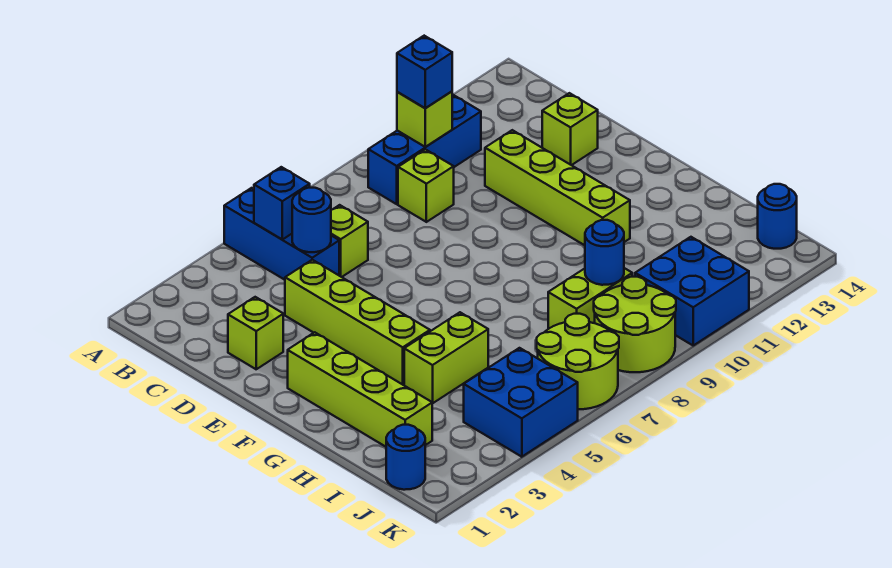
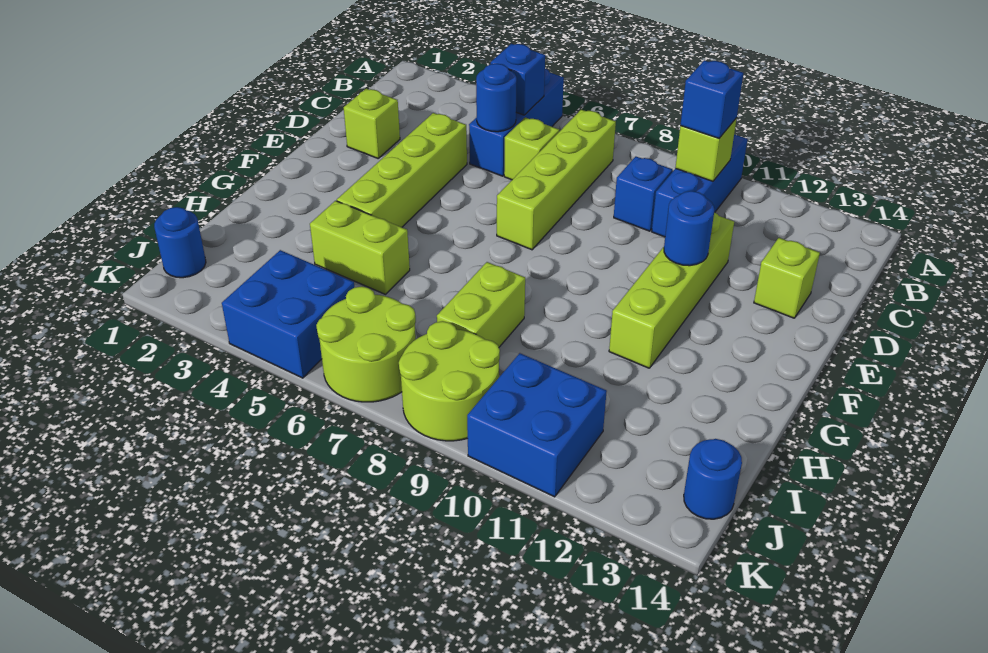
blue brick B9:B11 level 1 -> blue brick A10:C10 level 1
lime brick C9 level 1 -> blue brick C9 level 1
lime brick F2:I2 level 1 -> lime brick B7:E7 level 1
lime brick I8:I9 level 1 -> lime brick H8:I8 level 1
blue round brick I9 level 2 -> blue round brick E11 level 2

